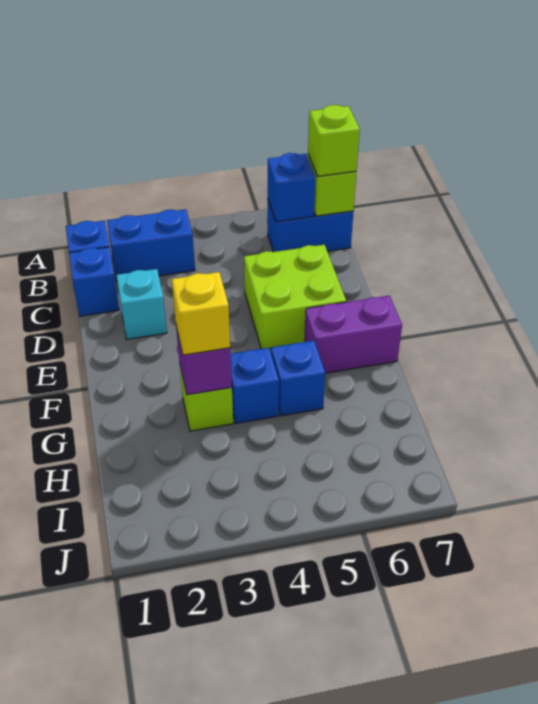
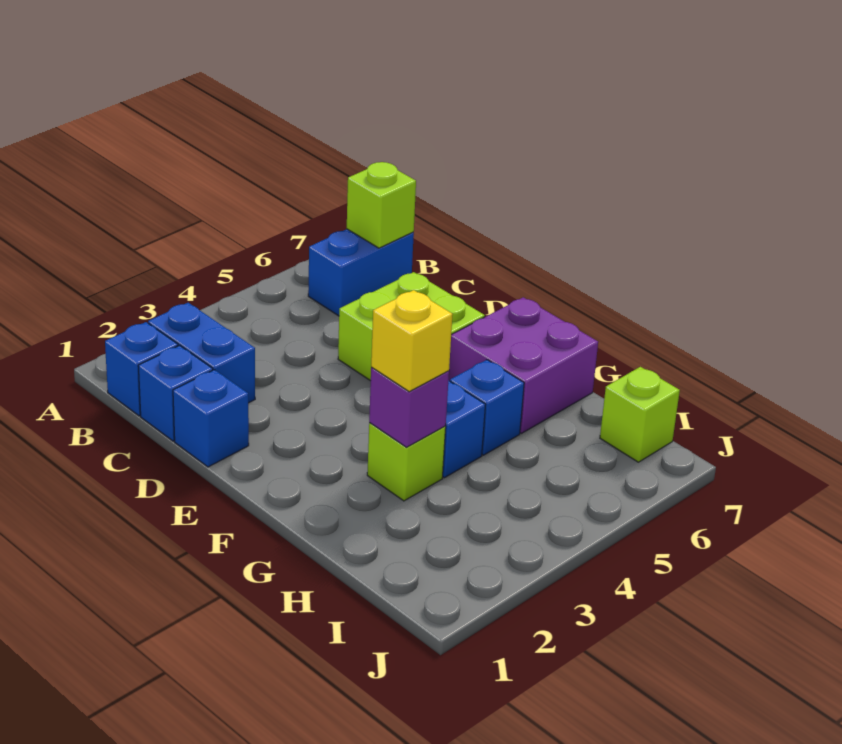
blue brick B2:B3 level 1 -> blue brick B2:C2 level 1
blue brick B6 level 2 -> blue brick D1 level 1
lime brick B7 level 3 -> lime brick I7 level 1
cyan brick D2 level 1 -> none
purple brick F6:F7 level 1 -> purple brick F6:G7 level 1

